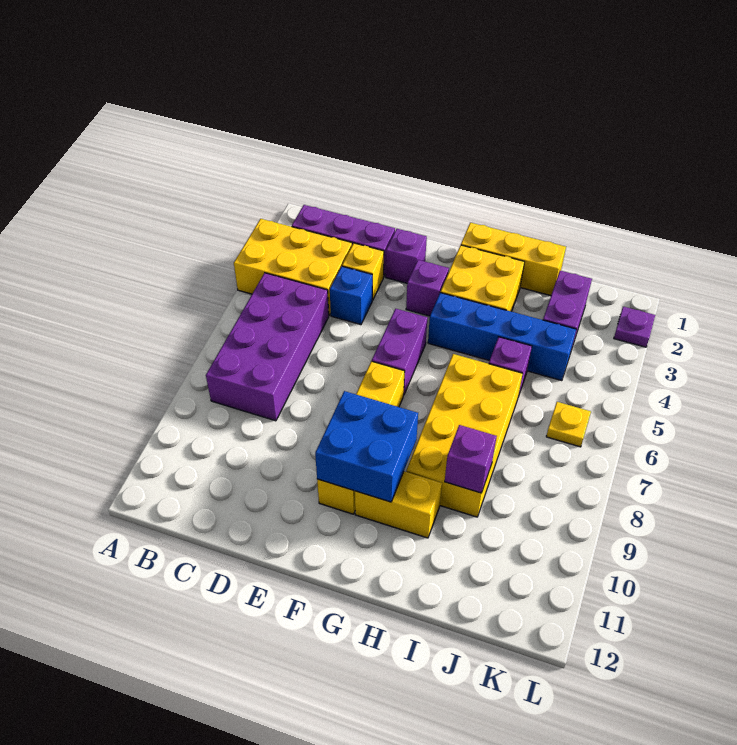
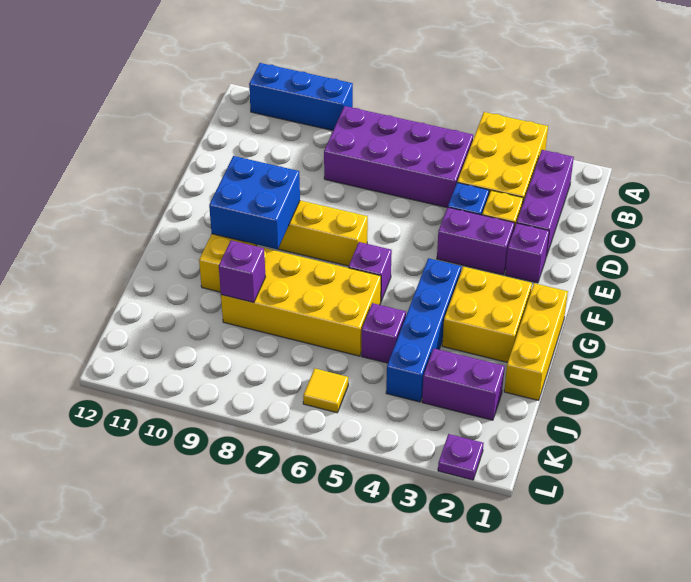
none -> blue brick A9:A11 level 1
purple brick F3 level 1 -> purple brick G6 level 1
purple brick F5:F6 level 1 -> purple brick E3:E4 level 1
yellow plate K6 level 1 -> yellow tile K6 level 1

